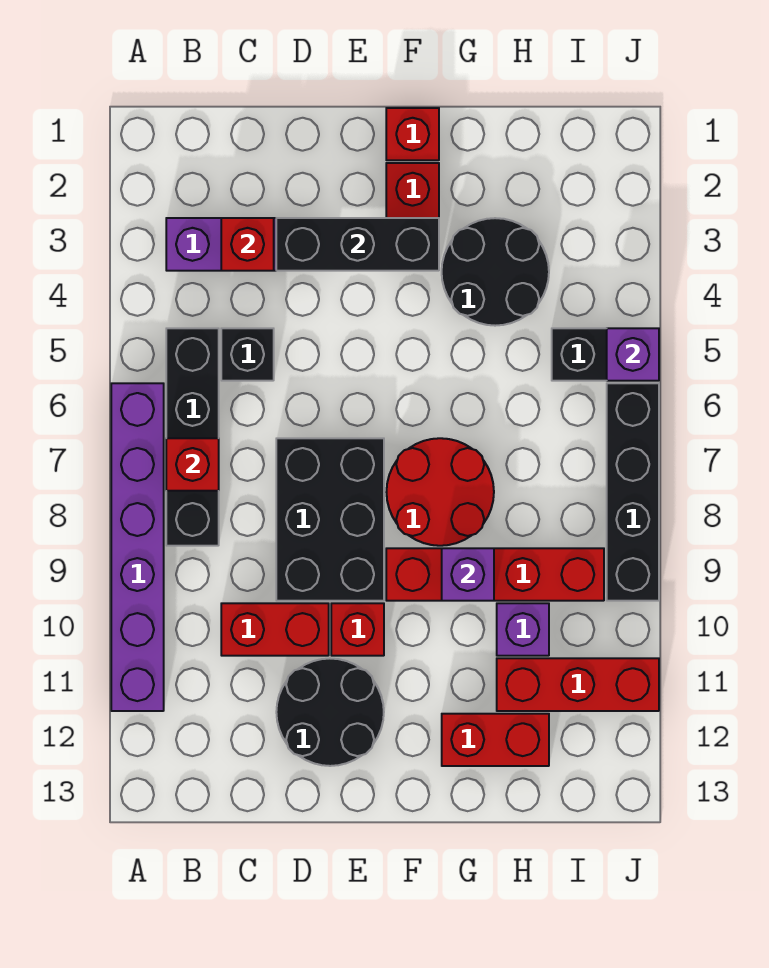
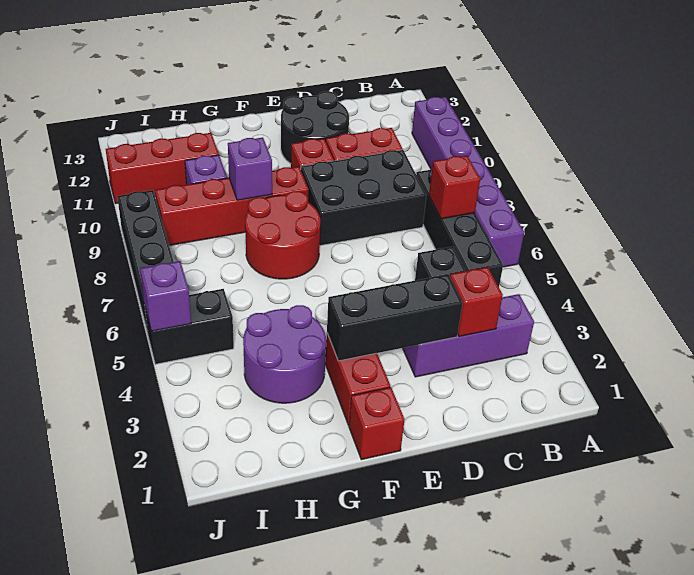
black brick D7:E9 level 1 -> black brick C8:E9 level 1
black round brick G3:H4 level 1 -> purple round brick G3:H4 level 1
red brick G12:H12 level 1 -> none

